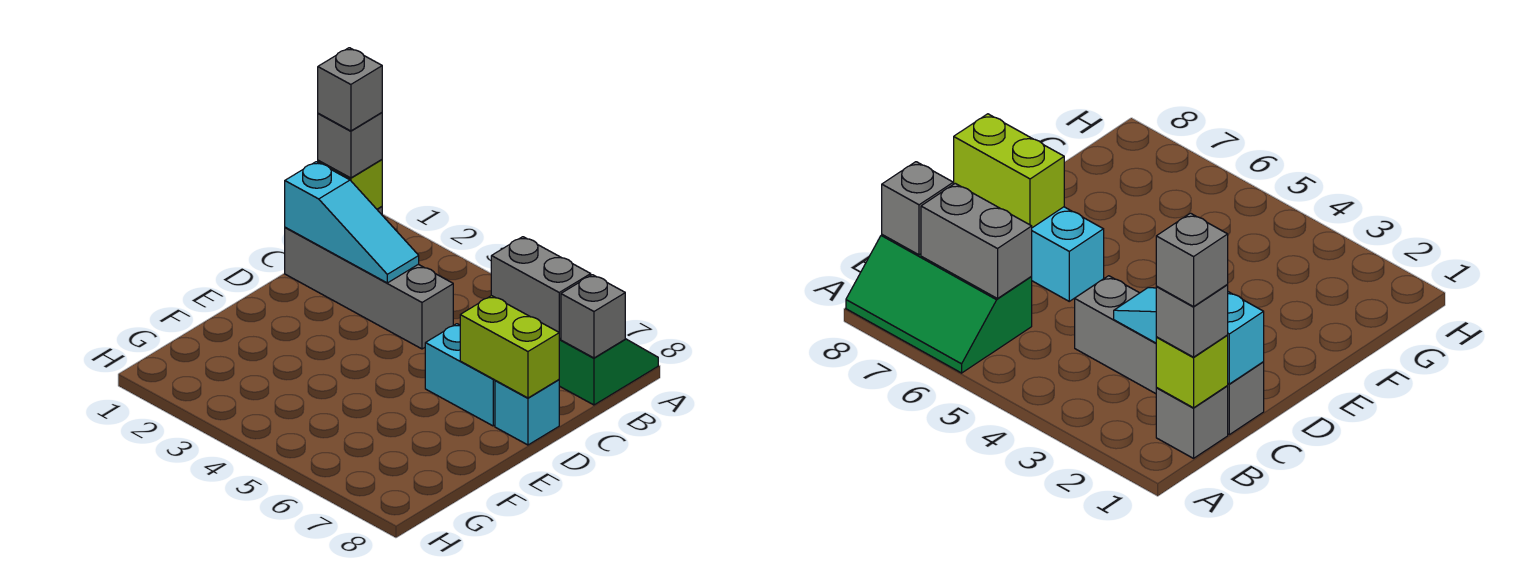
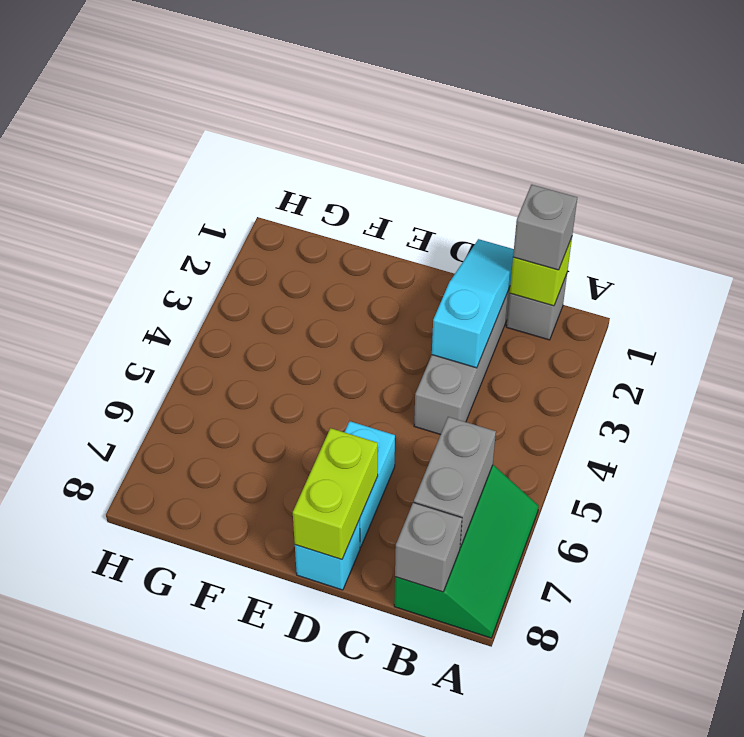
grey brick B1 level 4 -> none
cyan slope C1:C3 level 2 top 1 -> cyan slope C1:C3 level 2 top 3

